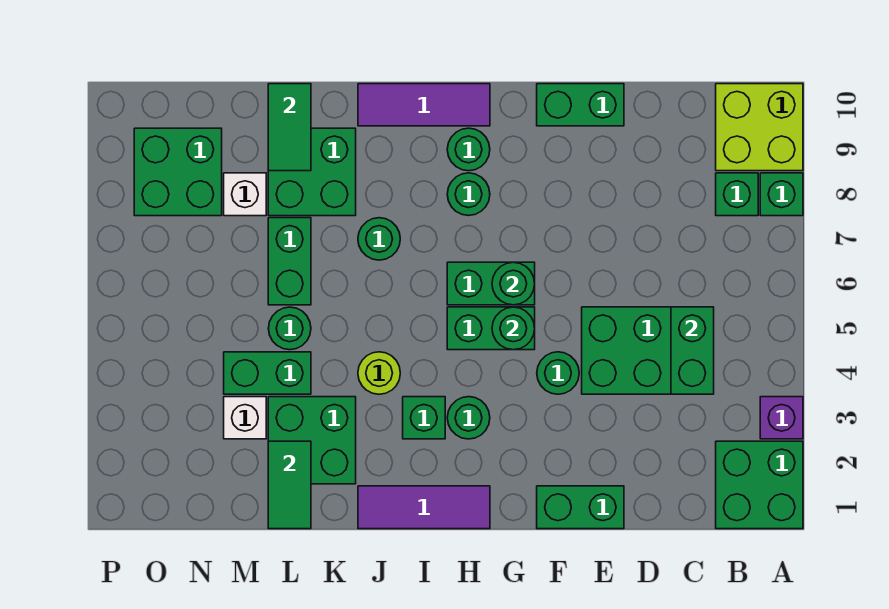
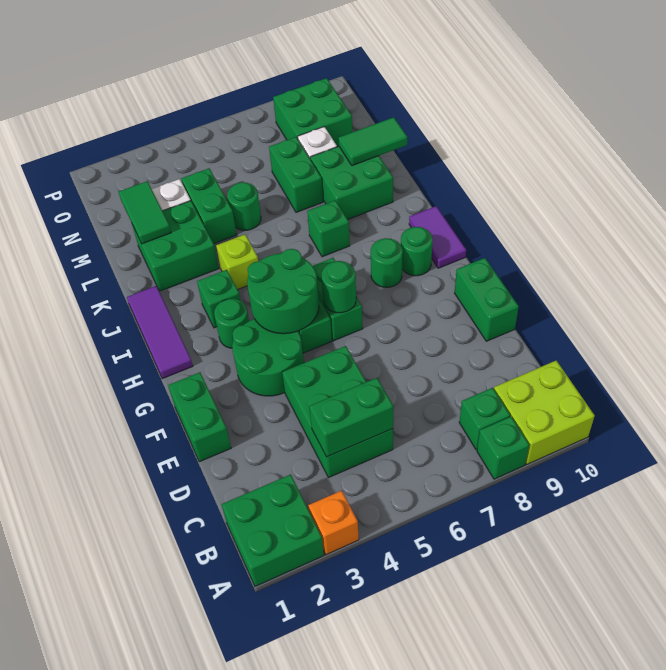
purple brick A3 level 1 -> orange brick A3 level 1
green round brick F4 level 1 -> green round brick F3:G4 level 1
green round brick G5 level 2 -> green round brick G4:H5 level 2
purple tile H10:J10 level 1 -> purple tile H10:I10 level 1
lime round brick J4 level 1 -> lime brick J4 level 1
green round brick J7 level 1 -> green brick J7 level 1
green tile L1:L2 level 2 -> green tile L2:M2 level 2
green brick L6:L7 level 1 -> green brick L7:M7 level 1

